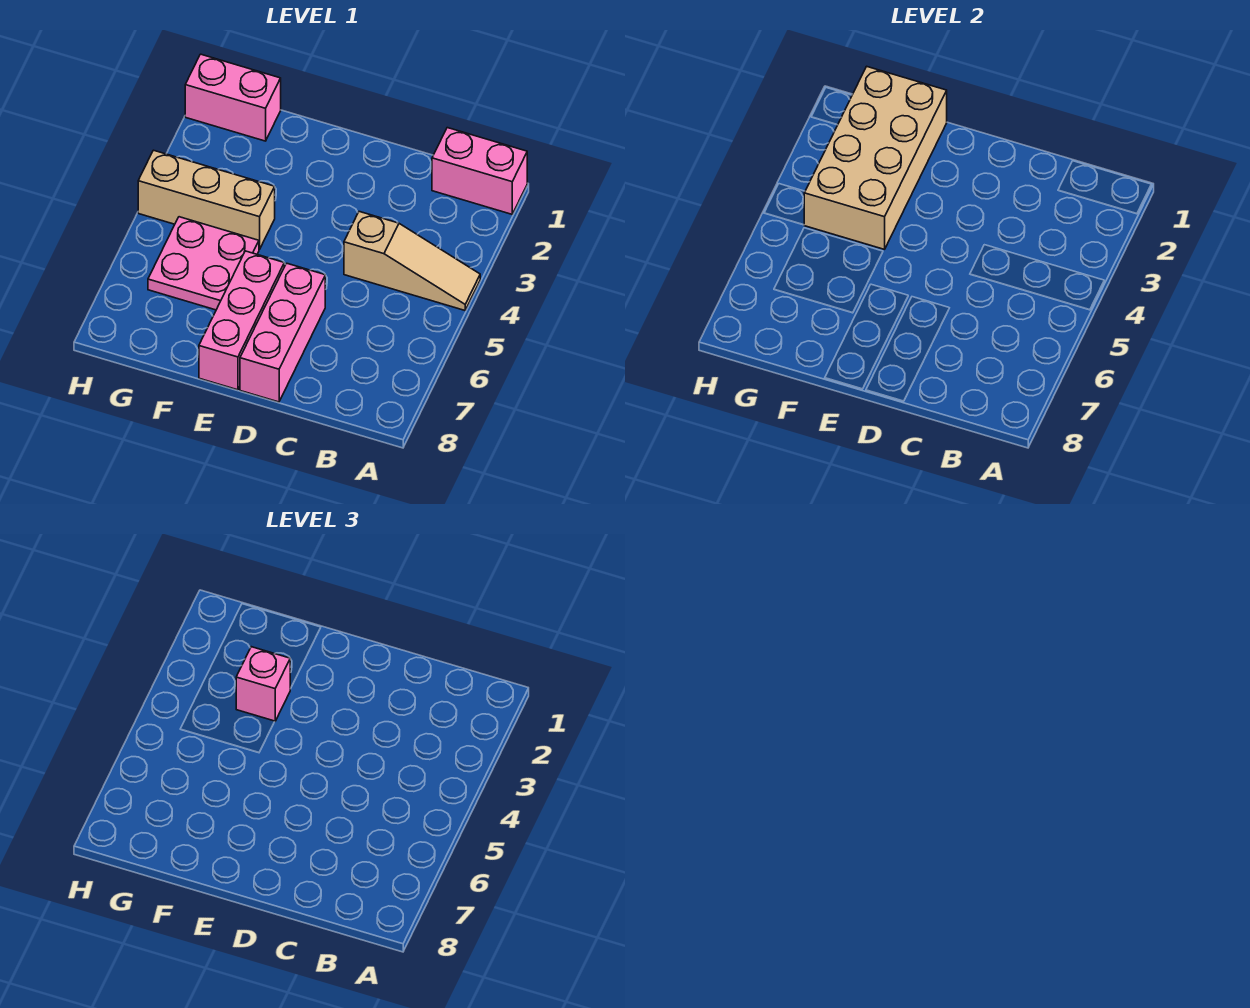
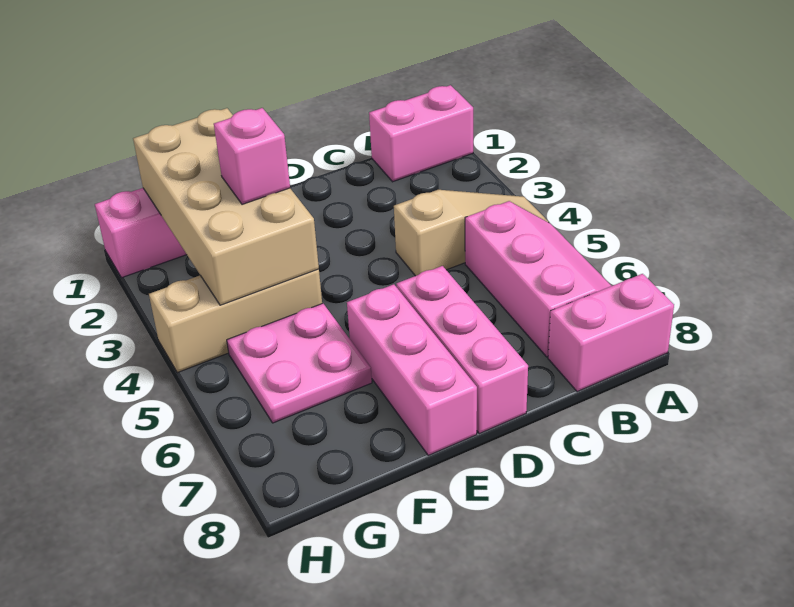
none -> pink slope A5:B7 level 1 top B
none -> pink brick A8:B8 level 1

